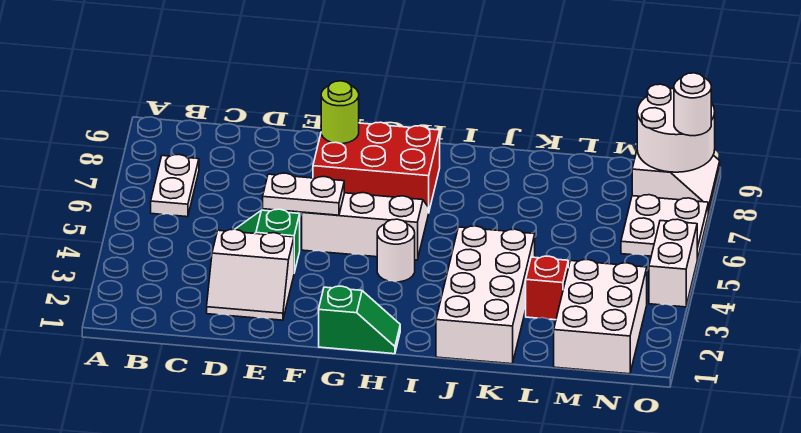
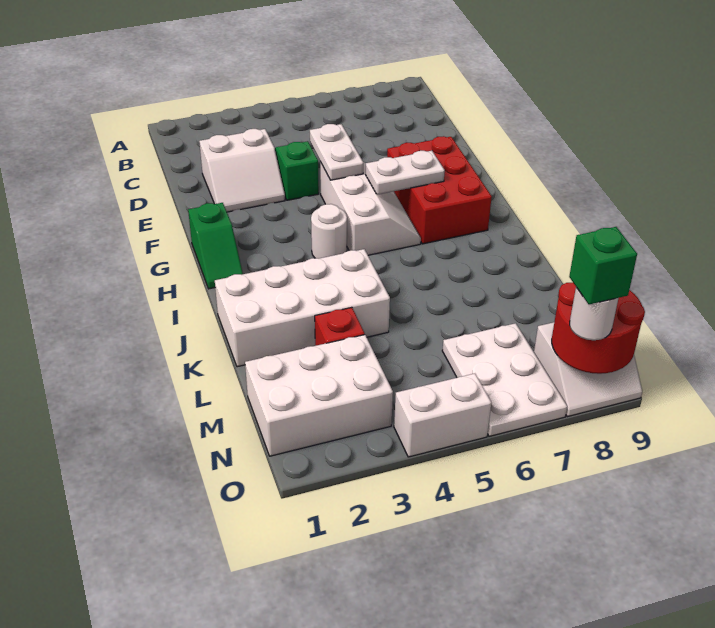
white plate B6:B7 level 1 -> white plate G6:G7 level 2
white slope D2:E3 level 1 top 3 -> white slope D2:E3 level 1 top D
lime round brick F8 level 2 -> none
white plate N6:O7 level 1 -> white plate M6:O7 level 1
white round brick N8:O9 level 2 -> red round brick N8:O9 level 2
none -> green brick O8 level 4

